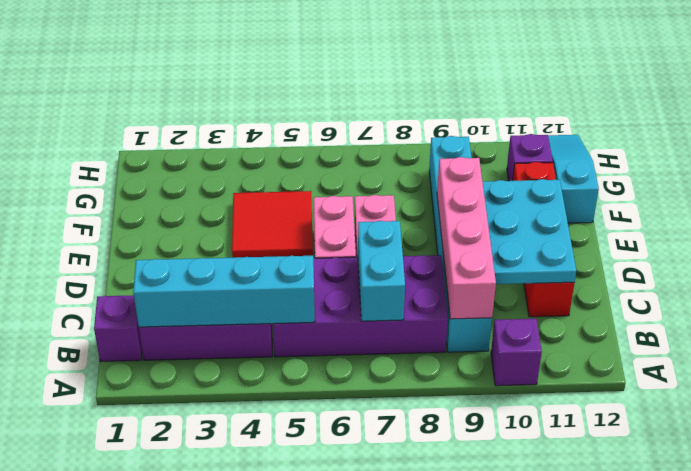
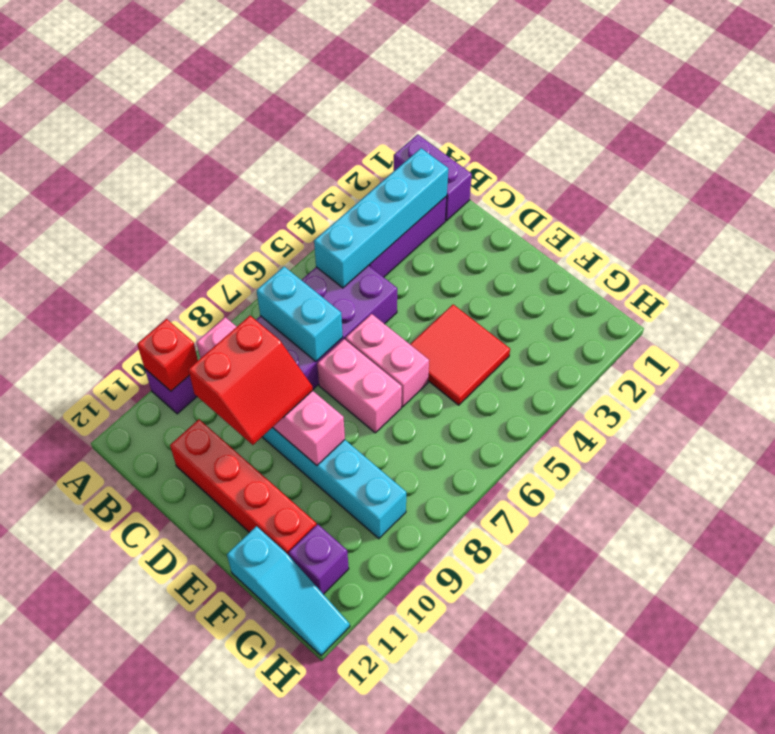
none -> red brick A10 level 2
purple brick B1 level 1 -> purple brick A1:B1 level 1
none -> red slope C9:D10 level 3 top C
cyan plate C10:E11 level 2 -> none

